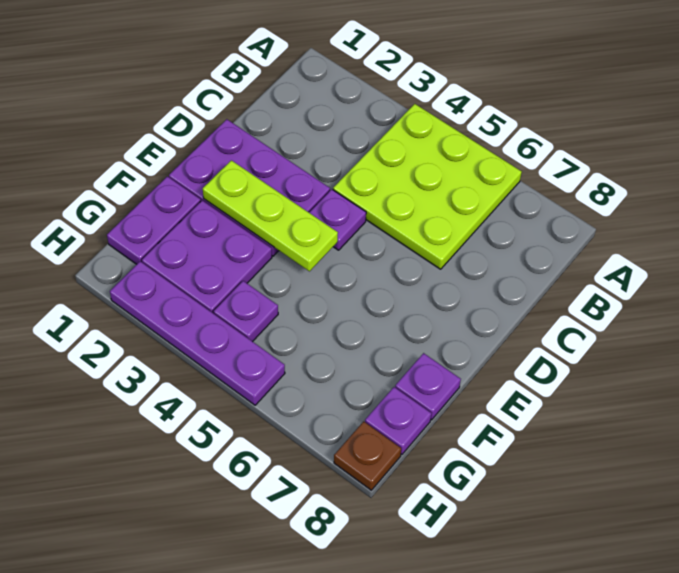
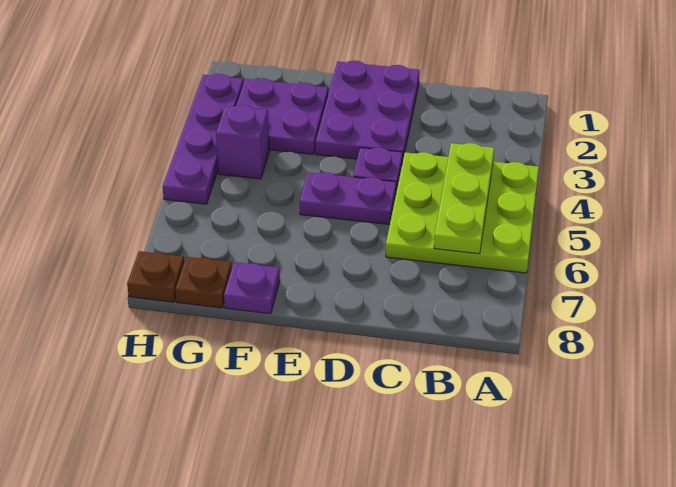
lime plate E2:E4 level 2 -> lime plate B4:B6 level 2
purple plate F1:G1 level 1 -> purple plate D5:E5 level 1
purple plate G4 level 1 -> purple brick G4 level 1
purple plate G8 level 1 -> brown plate G8 level 1

